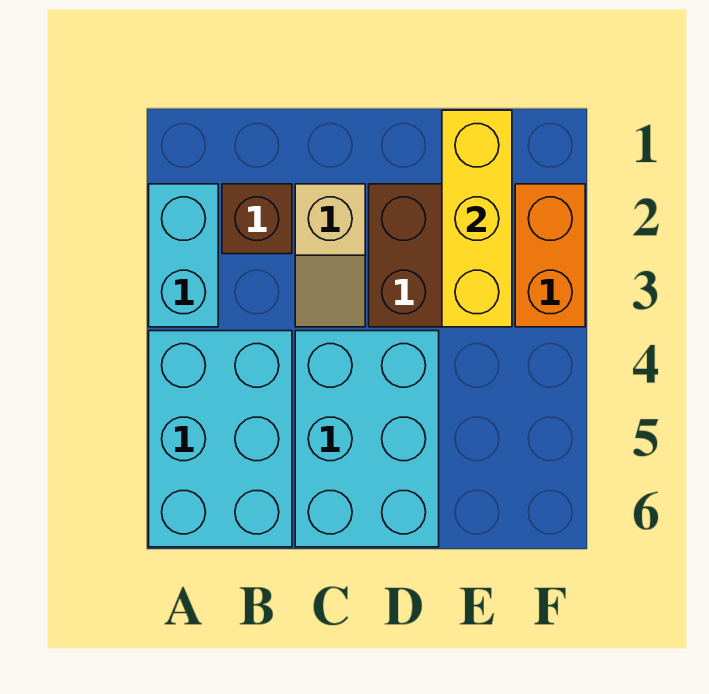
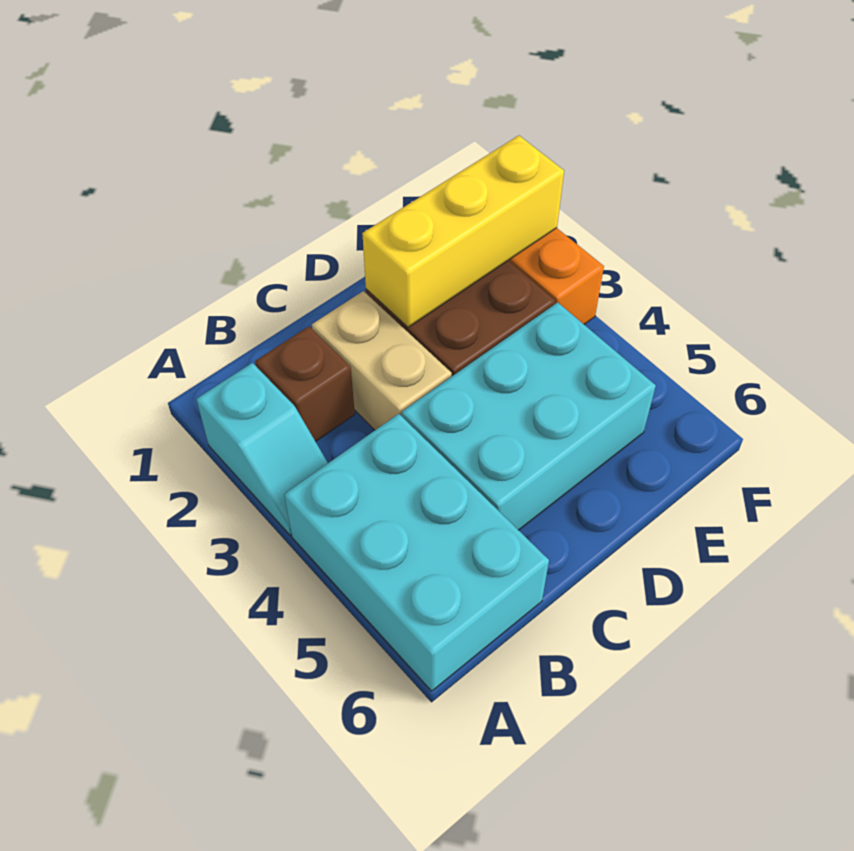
cyan brick A2:A3 level 1 -> cyan slope A2:A3 level 1 top 2
tan slope C2:C3 level 1 top 2 -> tan brick C2:C3 level 1
cyan brick C4:D6 level 1 -> cyan brick C4:E5 level 1
yellow brick E1:E3 level 2 -> yellow brick D2:F2 level 2

